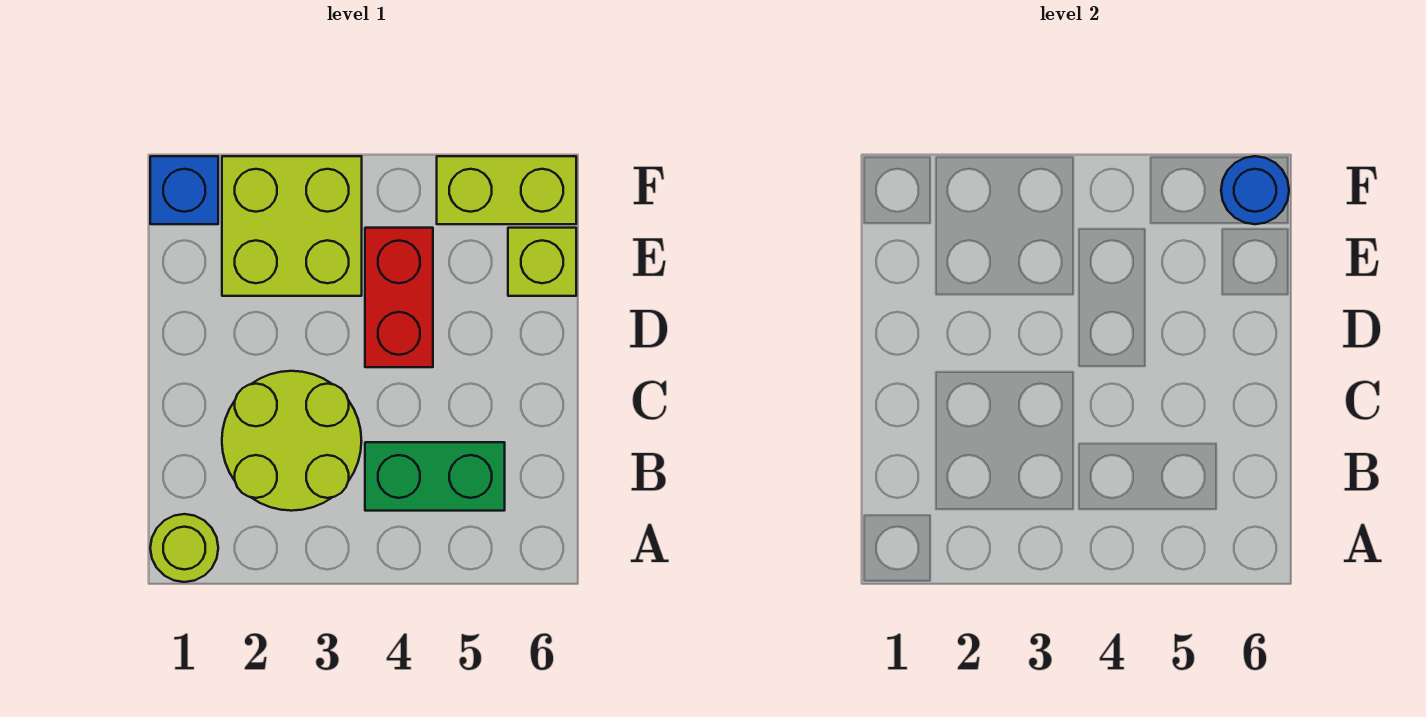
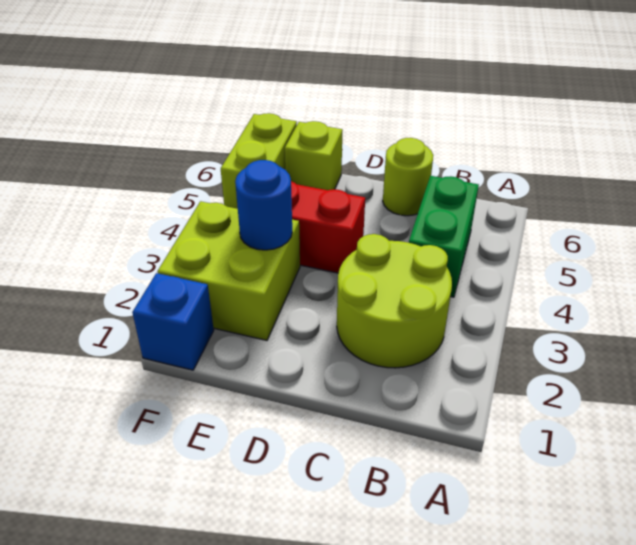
lime round brick A1 level 1 -> lime round brick C6 level 1
blue round brick F6 level 2 -> blue round brick E3 level 2

